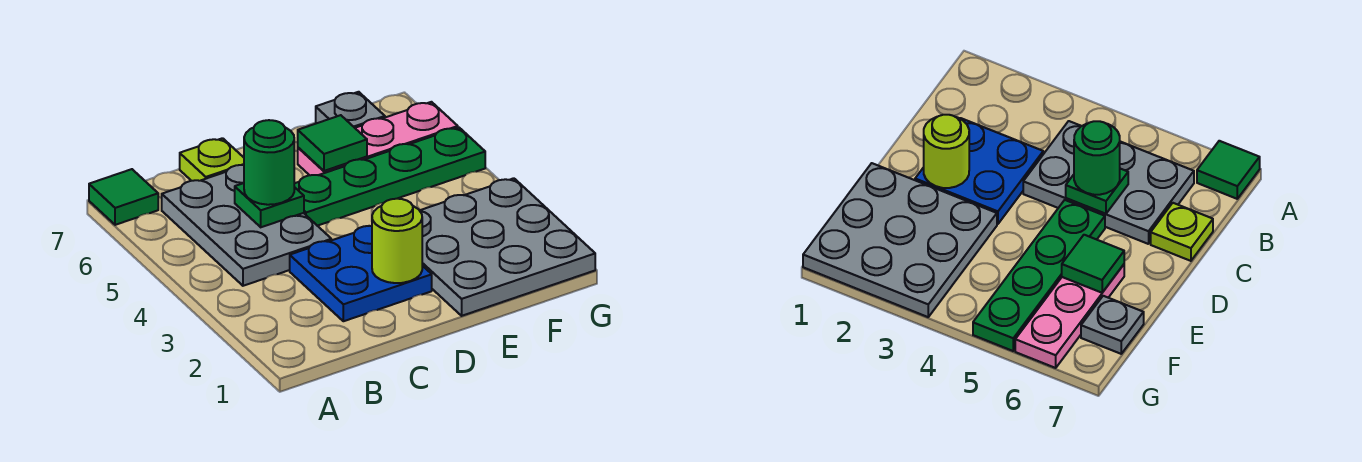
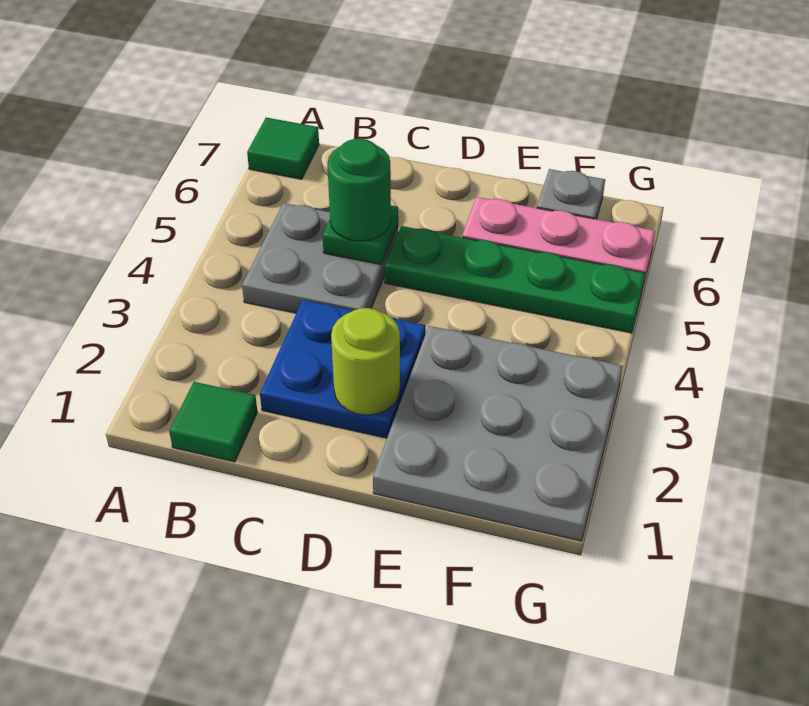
grey plate B4:C6 level 1 -> grey plate B4:C5 level 1
lime plate C7 level 1 -> none
green tile E6 level 2 -> green tile B1 level 1

